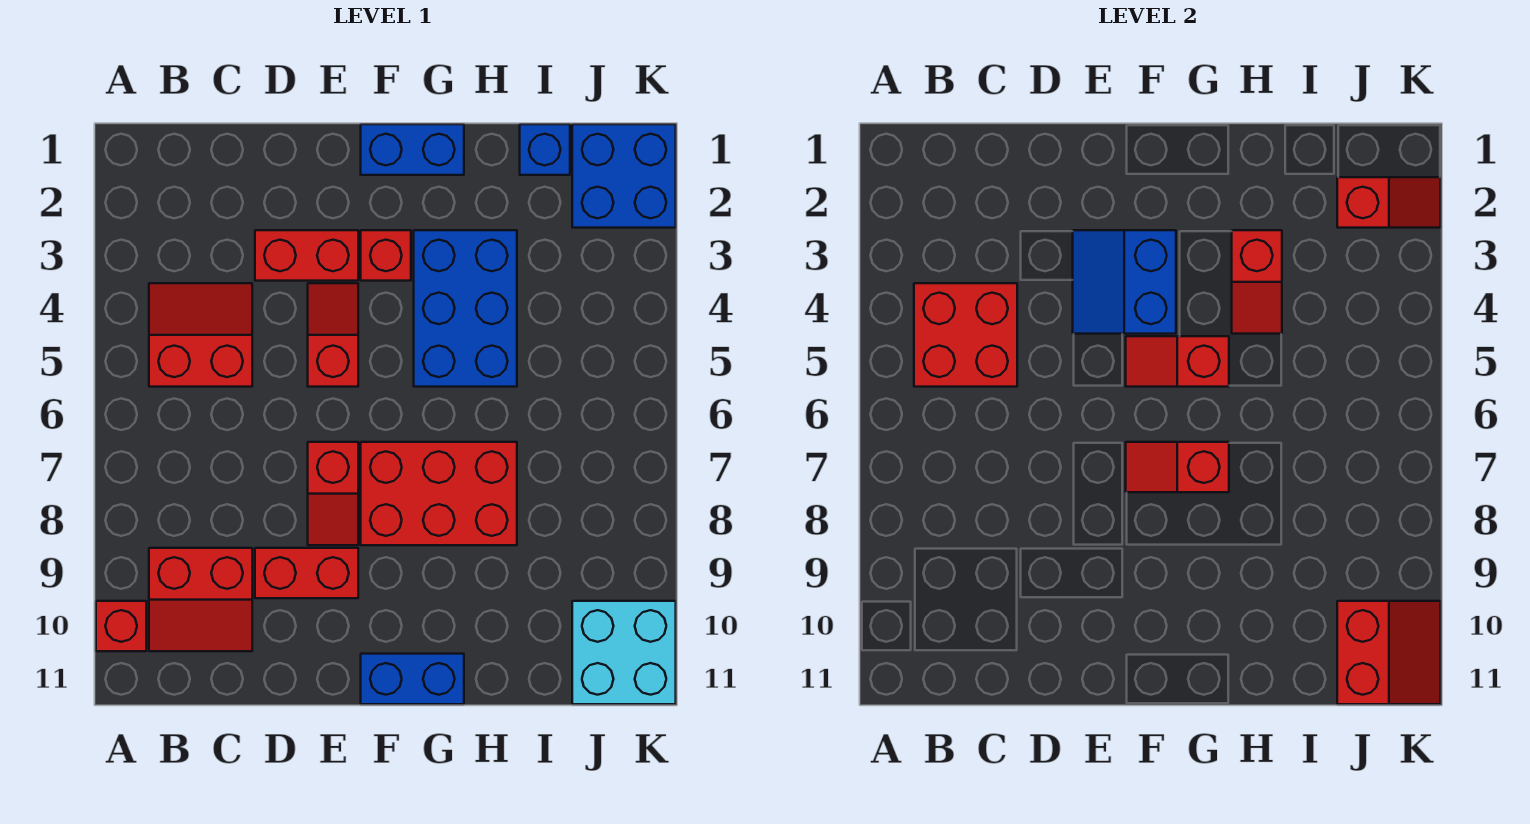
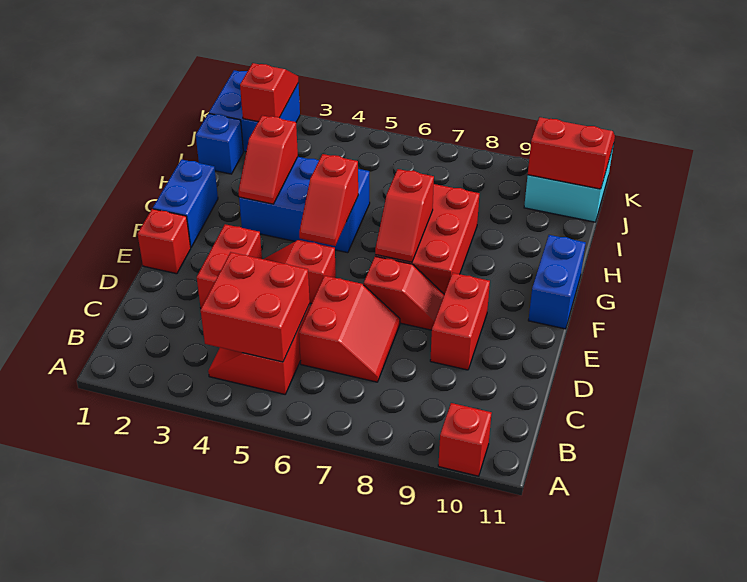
red slope B9:C10 level 1 top 9 -> red slope C6:D7 level 1 top 6
blue slope E3:F4 level 2 top F -> none
red brick F3 level 1 -> red brick E1 level 1
red slope H3:H4 level 2 top 3 -> red slope G3:H3 level 2 top H

